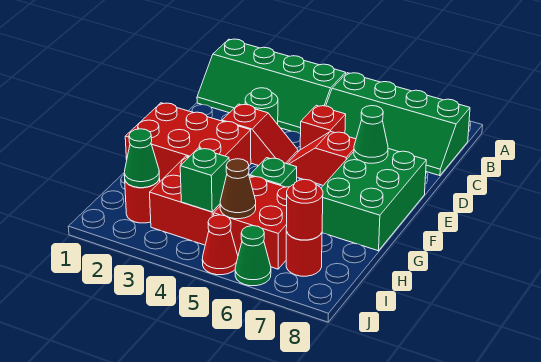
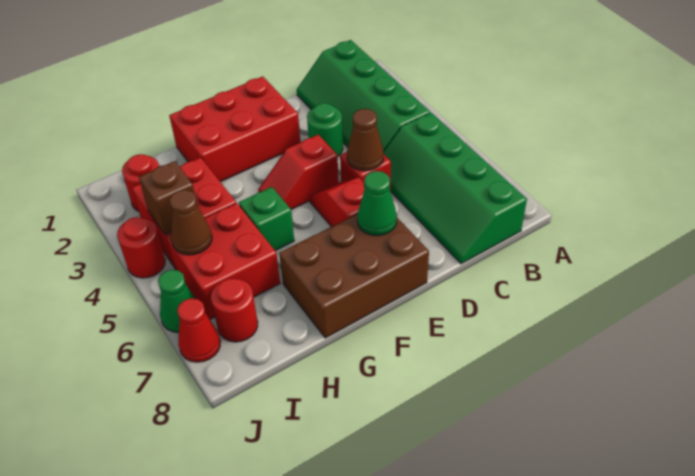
none -> brown cone D5 level 2
red slope E3:E4 level 1 top 3 -> red slope E4:F4 level 1 top E
green brick E7:G8 level 1 -> brown brick E7:G8 level 1
red brick F1:G3 level 1 -> red brick E1:G2 level 1
green cone I2 level 2 -> none
green brick I4 level 2 -> brown brick I4 level 2
red round brick I7 level 2 -> red round brick J4 level 1
red cone J5 level 1 -> red cone J7 level 1

